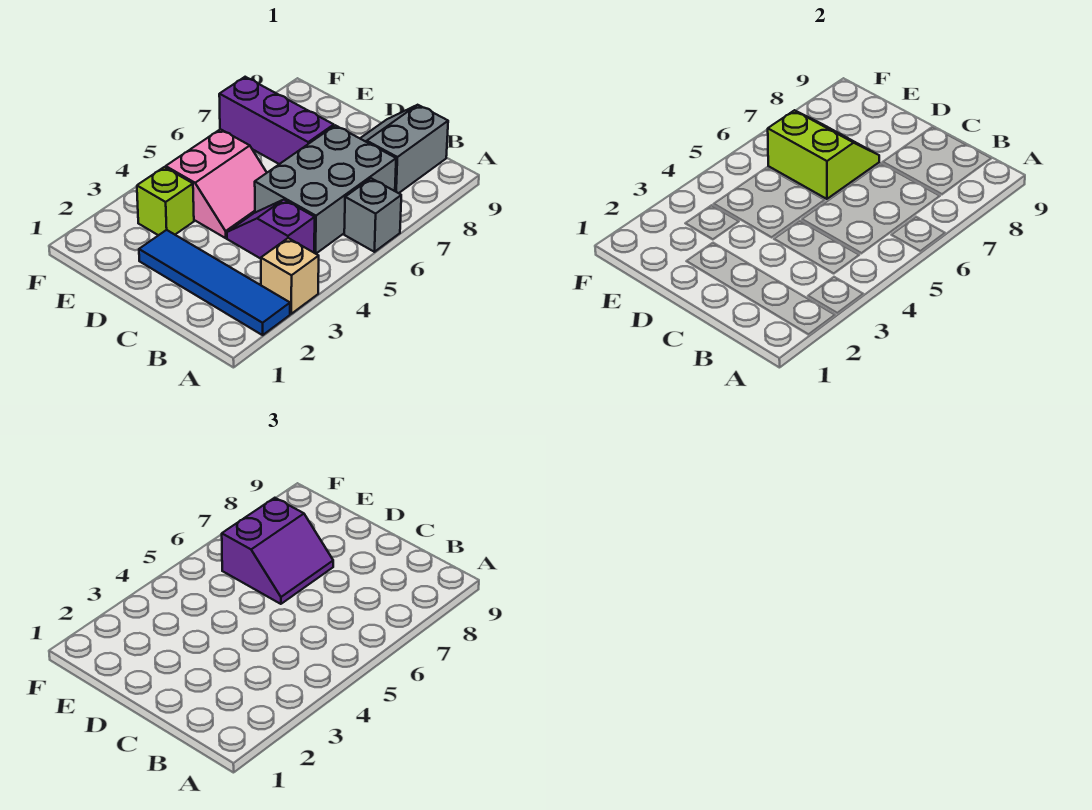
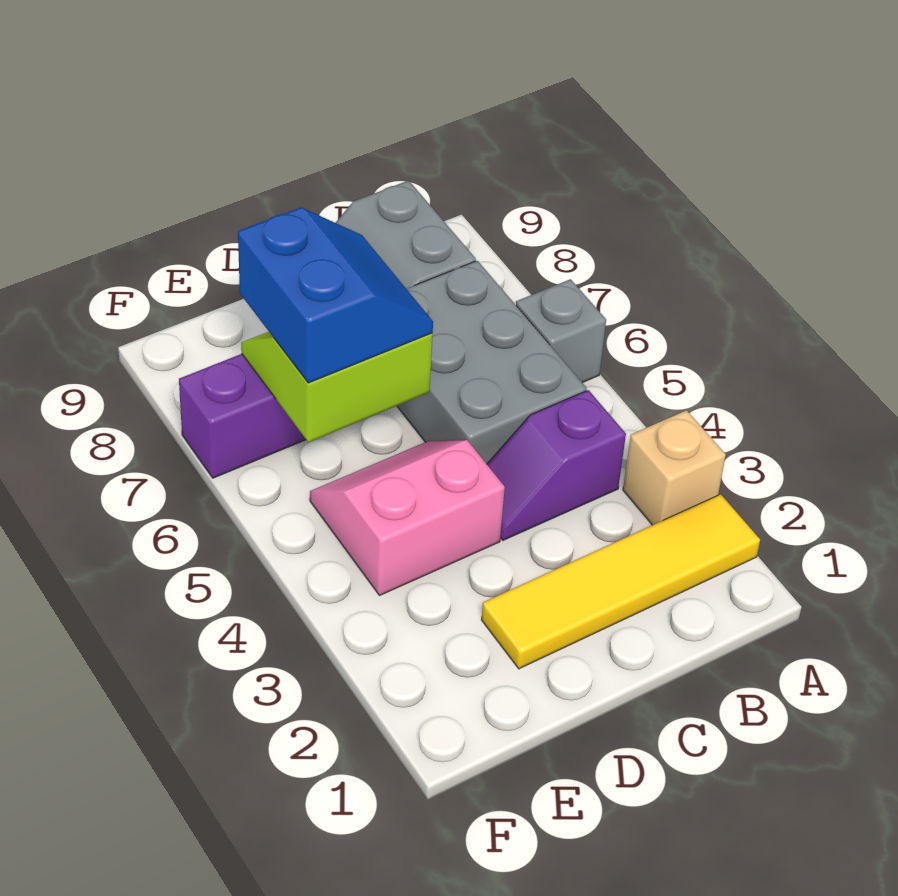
blue tile A2:D2 level 1 -> yellow tile A2:D2 level 1
pink slope D4:E5 level 1 top E -> pink slope D4:E5 level 1 top 4
purple slope D6:E7 level 3 top E -> blue slope D6:E7 level 3 top E
lime brick E3 level 1 -> none

